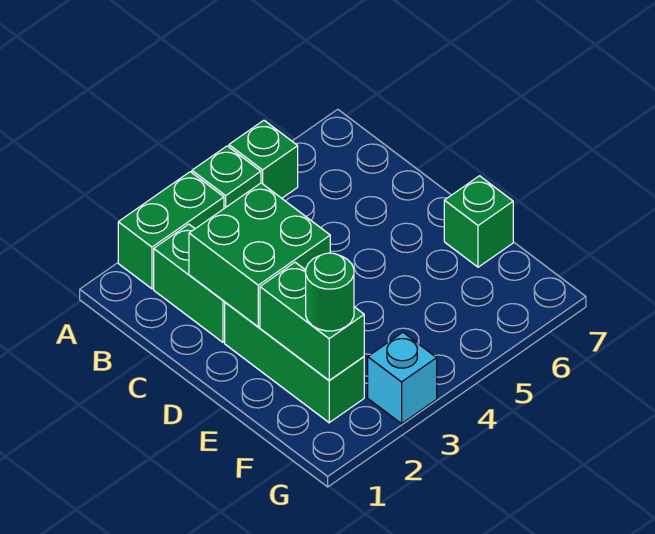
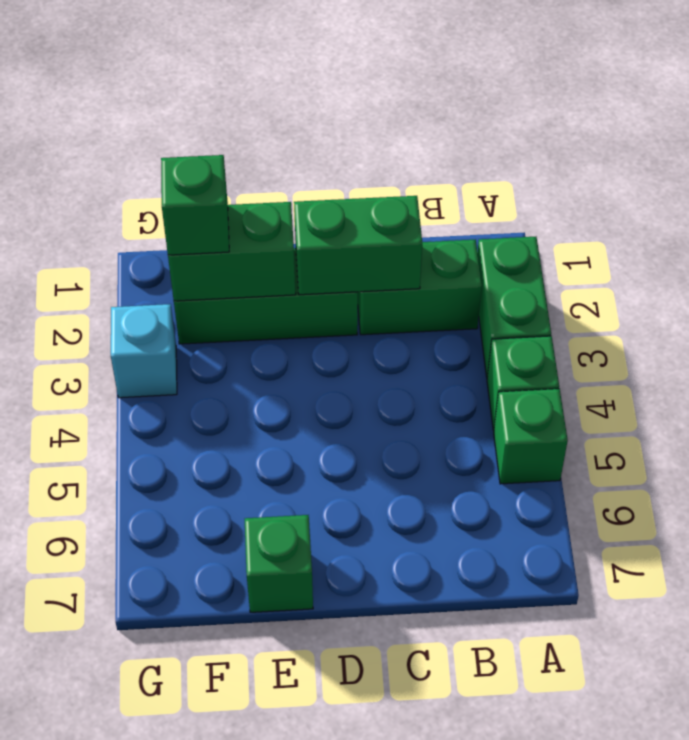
green brick C2:D3 level 2 -> green brick C2:D2 level 2
green round brick F2 level 3 -> green brick F2 level 3

